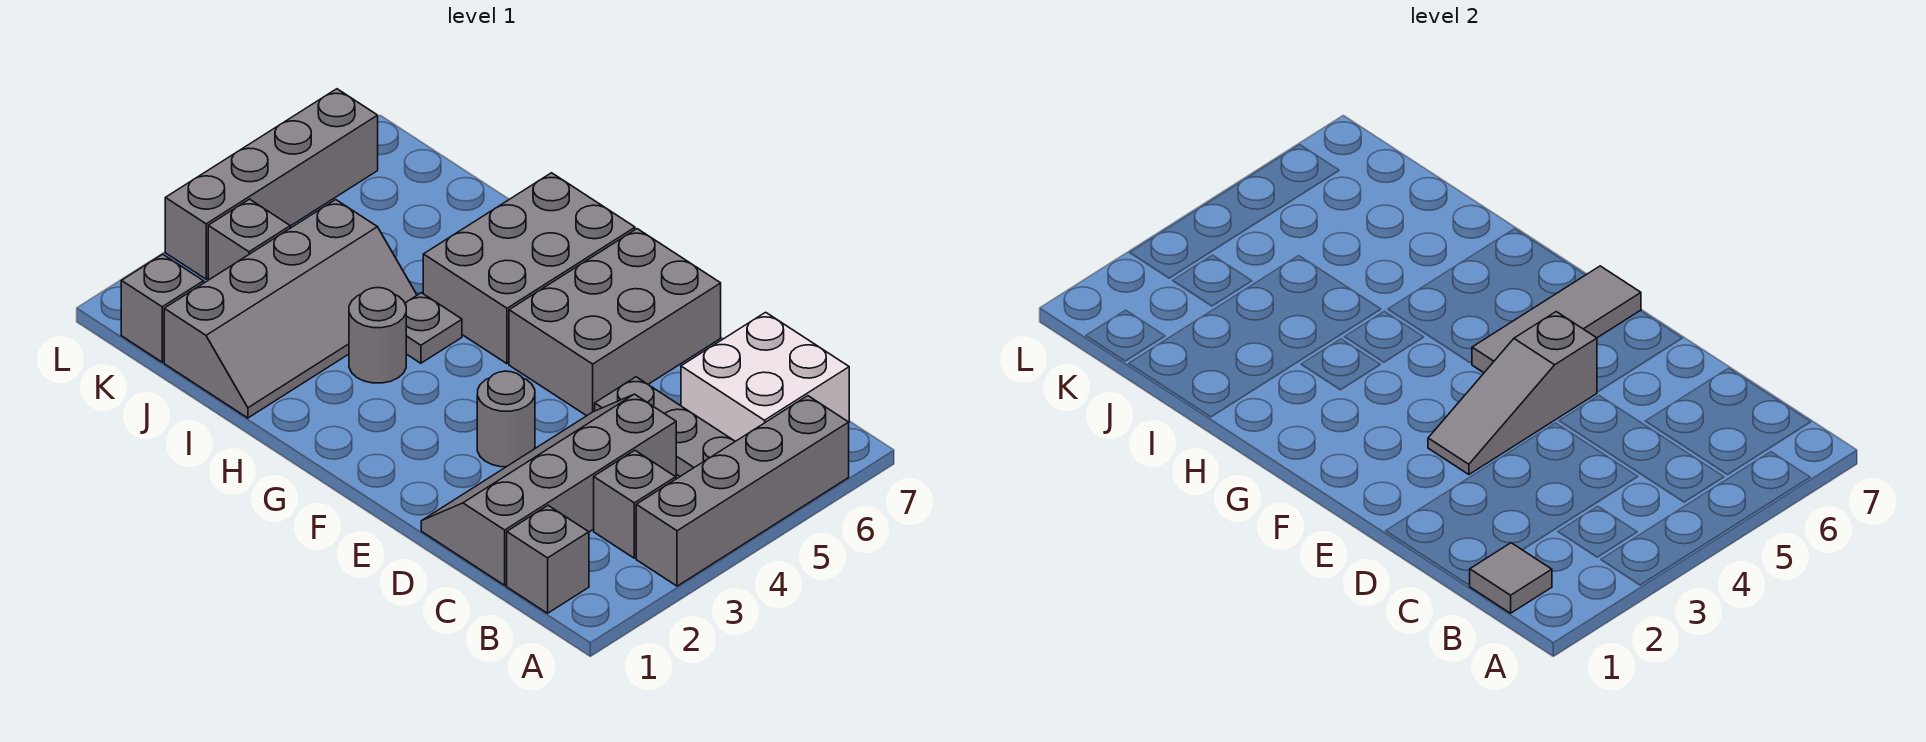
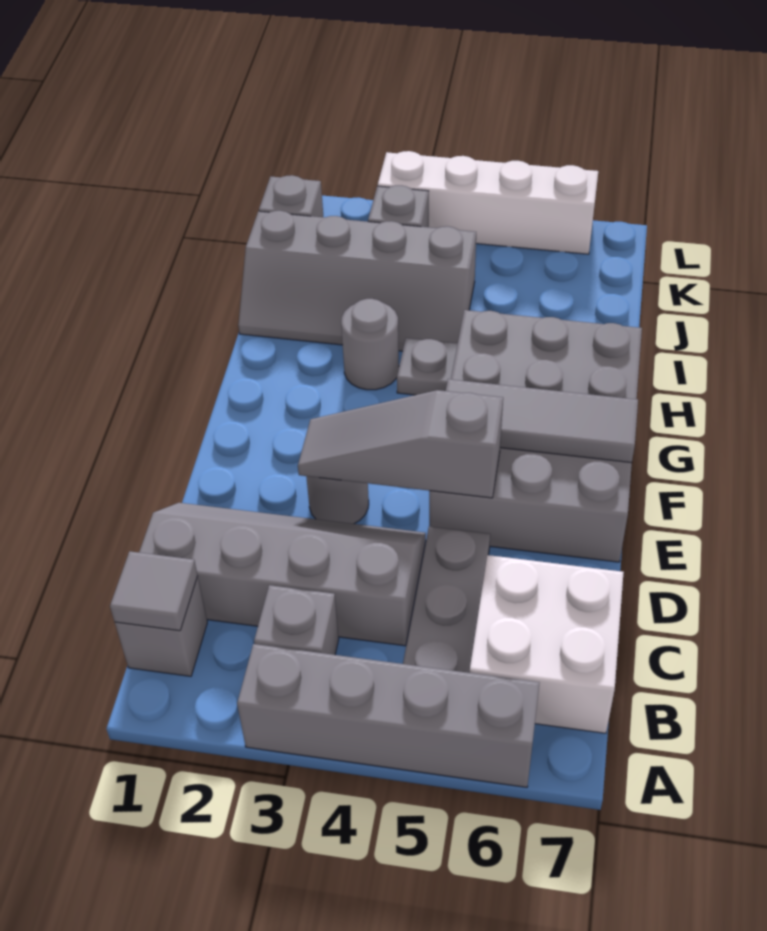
grey brick L3:L6 level 1 -> white brick L3:L6 level 1

